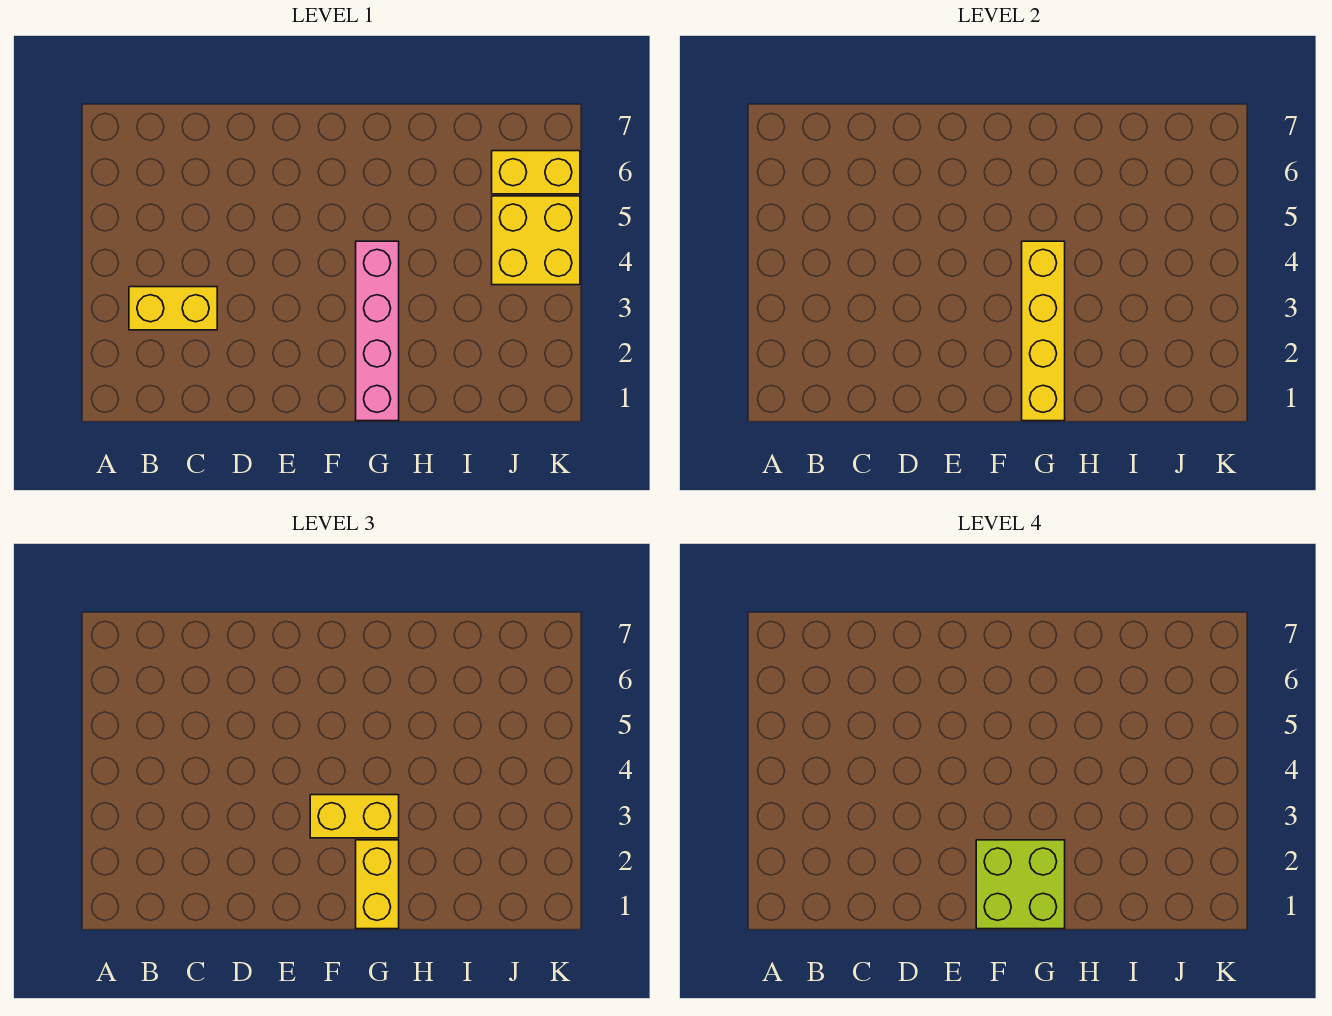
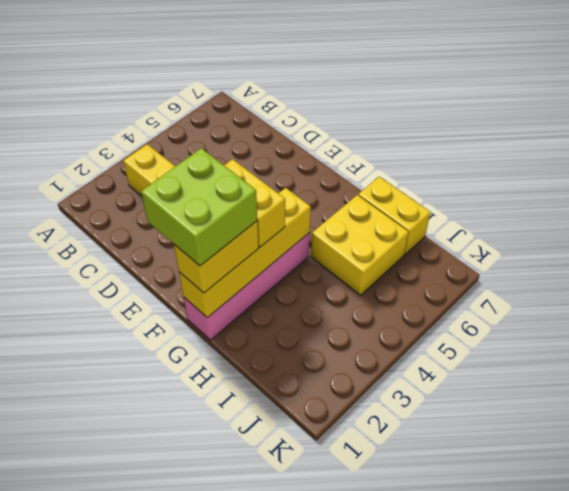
yellow brick J4:K5 level 1 -> yellow brick H5:I6 level 1
yellow brick J6:K6 level 1 -> yellow brick H7:I7 level 1

